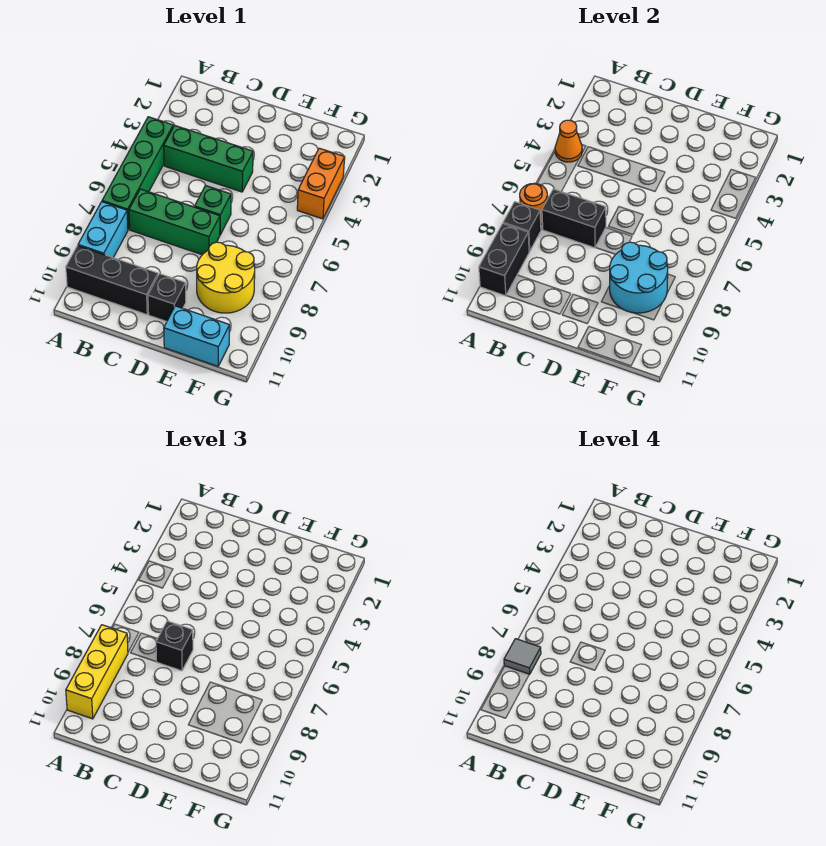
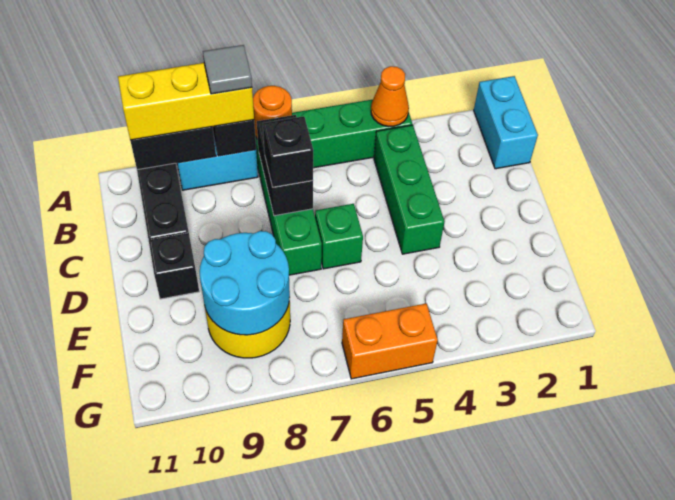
cyan brick E11:F11 level 1 -> cyan brick A1:B1 level 1
orange brick G3:G4 level 1 -> orange brick G5:G6 level 1

